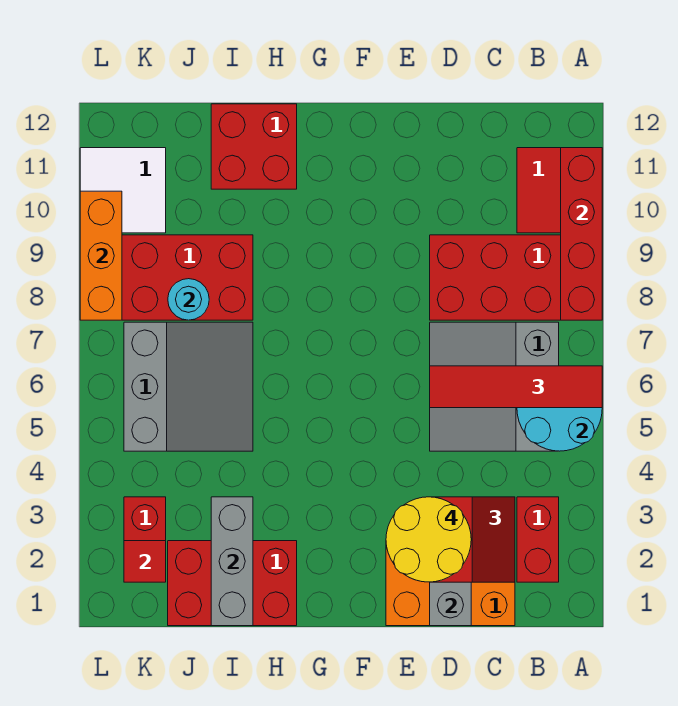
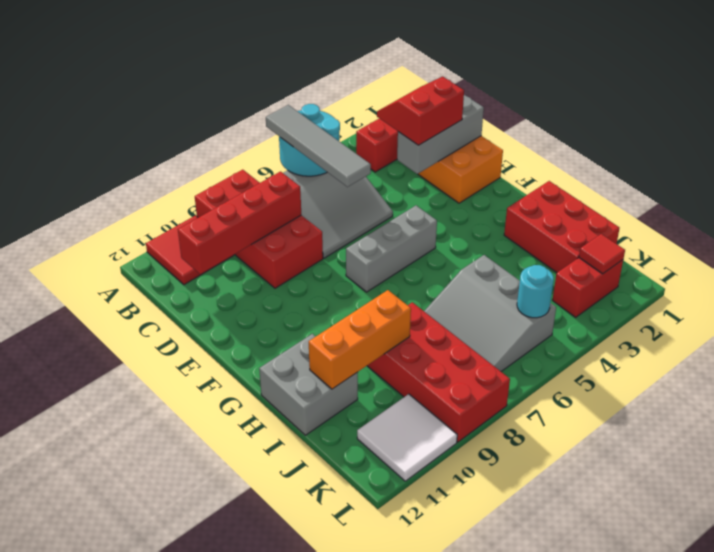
red tile A6:D6 level 3 -> grey tile A6:D6 level 3
red brick A8:A11 level 2 -> red brick C8:C11 level 2
yellow round brick D2:E3 level 4 -> none
red brick H11:I12 level 1 -> grey brick H11:I12 level 1
grey brick I1:I3 level 2 -> grey brick F5:F7 level 1
grey slope I5:K7 level 1 top K -> grey slope I5:K7 level 1 top 5
cyan round brick J8 level 2 -> cyan round brick K5 level 2
orange brick L8:L10 level 2 -> orange brick I9:I11 level 2

